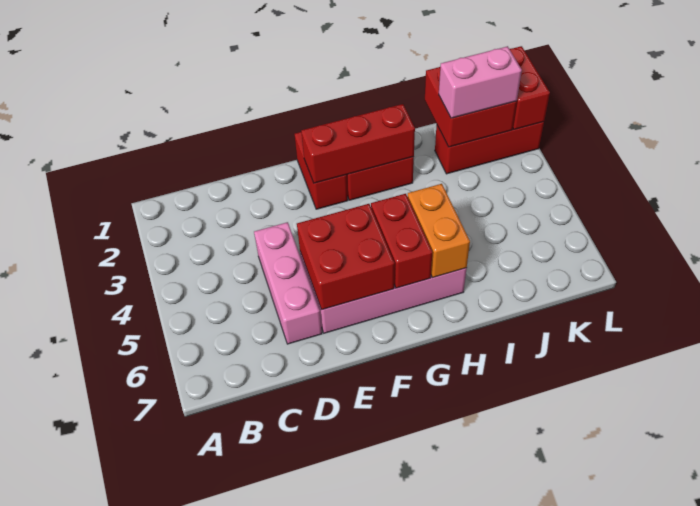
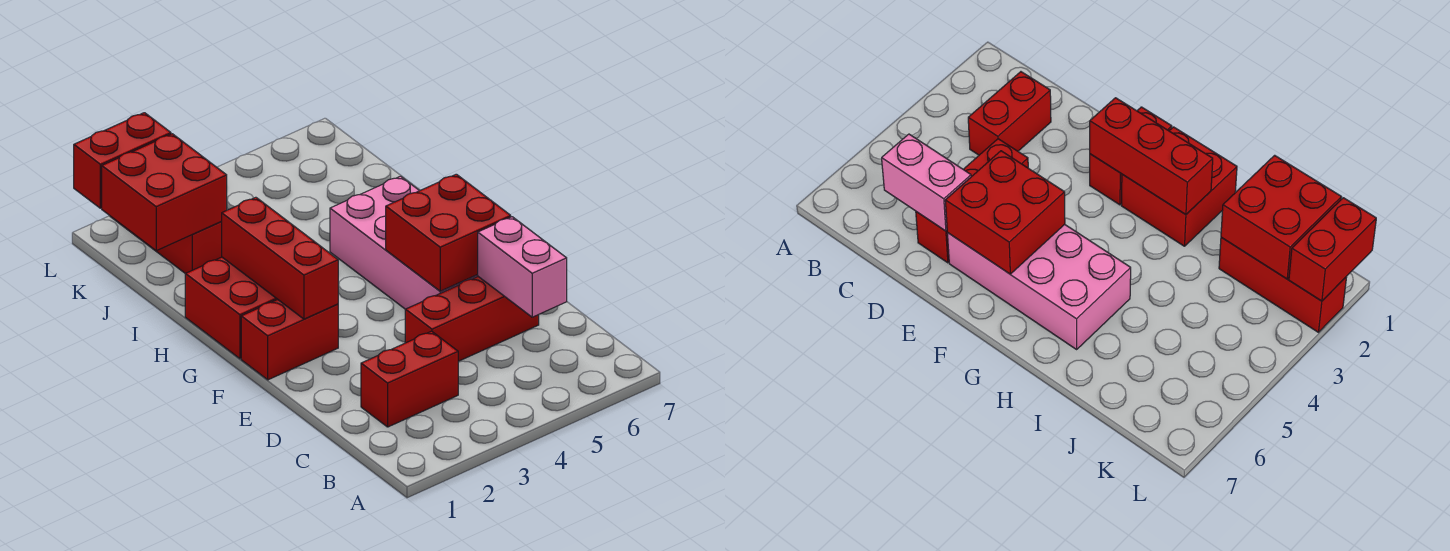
pink brick D4:D6 level 1 -> red brick D4:D6 level 1
red brick G5:G6 level 2 -> red brick C2:C3 level 1
orange brick H5:H6 level 2 -> none
pink brick J2:K2 level 3 -> pink brick C6:D6 level 2

